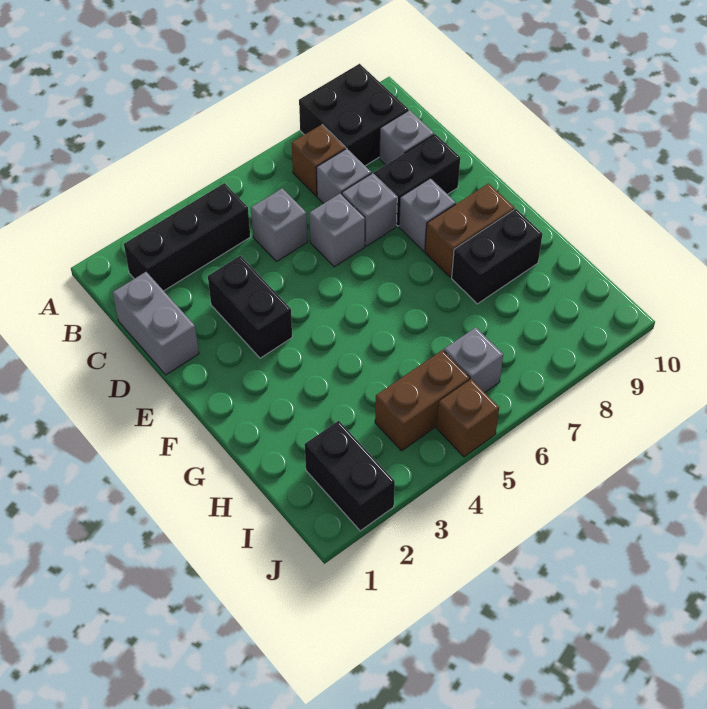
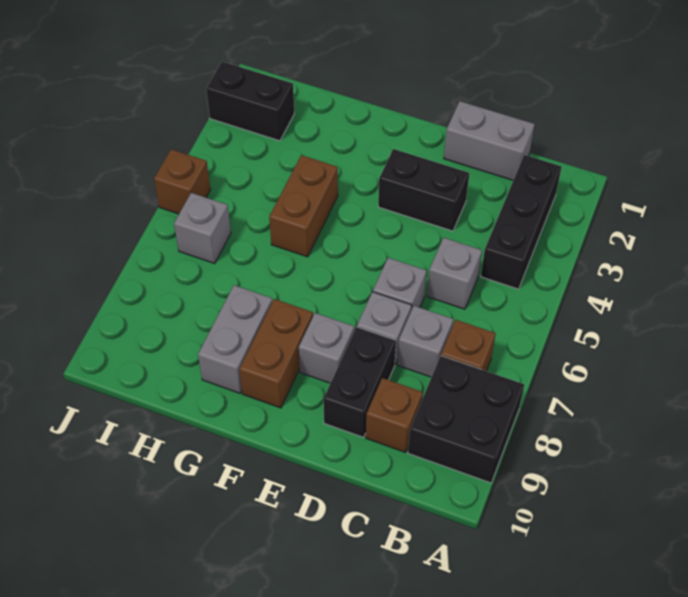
grey brick C9 level 1 -> brown brick C9 level 1
black brick G8:G9 level 1 -> grey brick G8:G9 level 1
brown brick I4:I5 level 1 -> brown brick G4:G5 level 1

